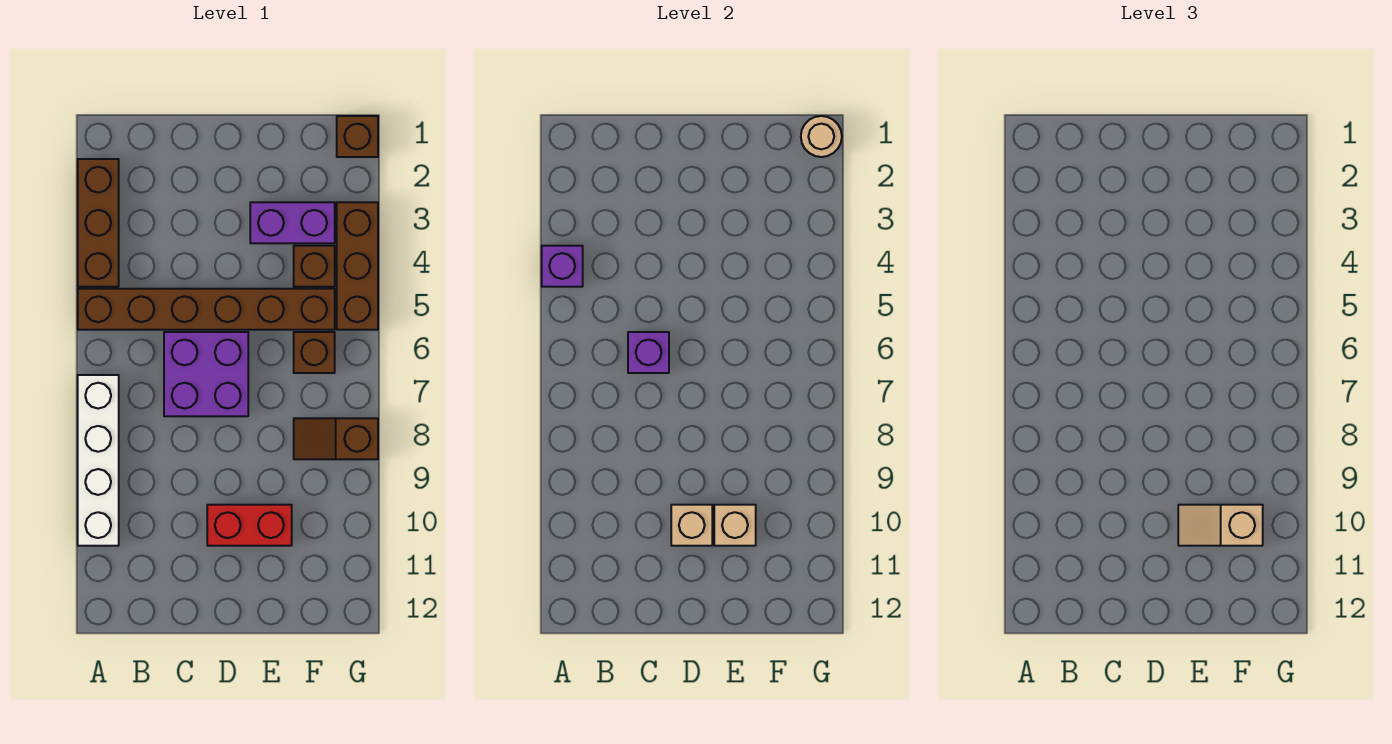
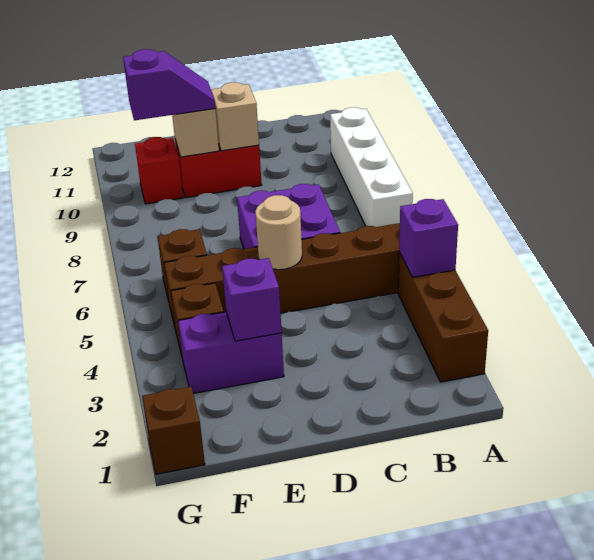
purple brick C6 level 2 -> purple brick E3 level 2
tan slope E10:F10 level 3 top F -> purple slope E10:F10 level 3 top F
brown slope F8:G8 level 1 top G -> none
none -> red brick F10 level 1
tan round brick G1 level 2 -> tan round brick D5 level 2
brown brick G3:G5 level 1 -> none

